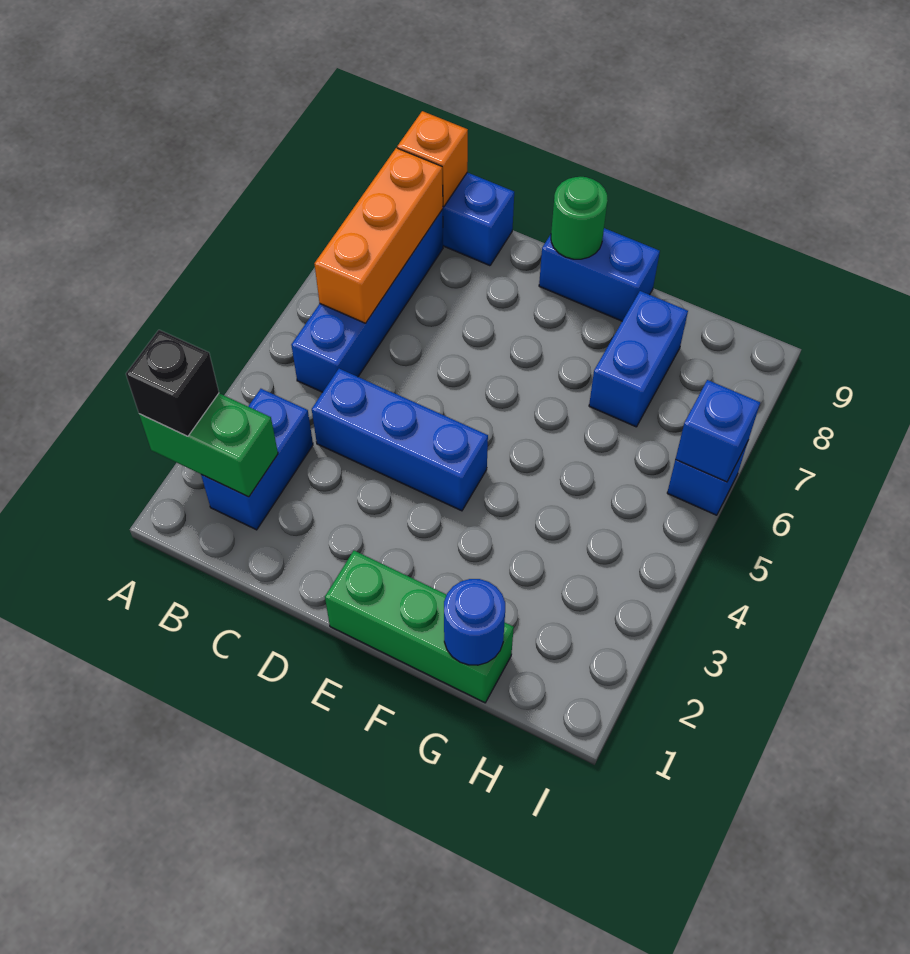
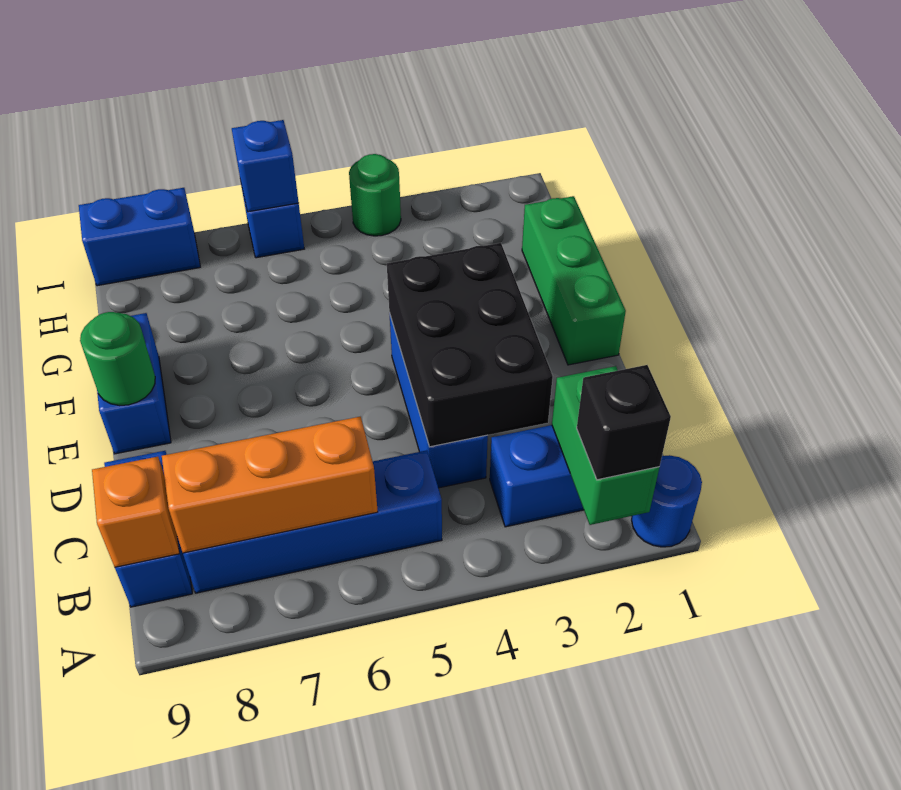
none -> black brick C3:E4 level 2
blue round brick G1 level 2 -> blue round brick A1 level 1
blue brick G7:G8 level 1 -> blue brick I8:I9 level 1
none -> green round brick I4 level 1

